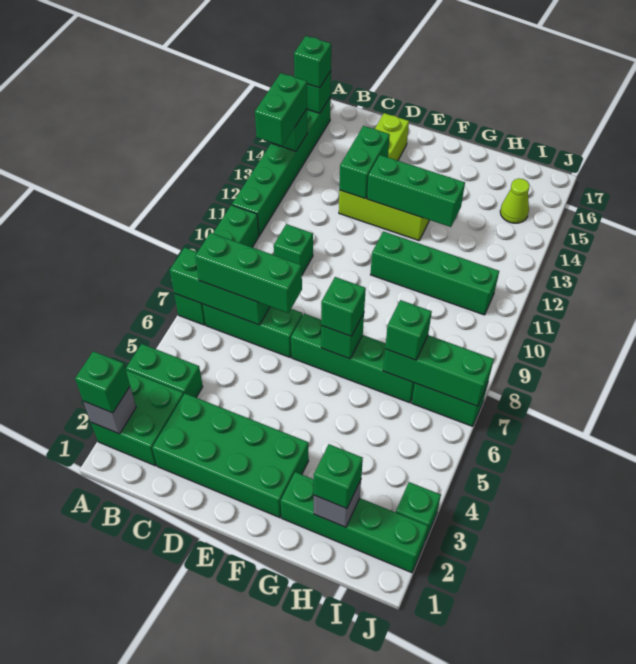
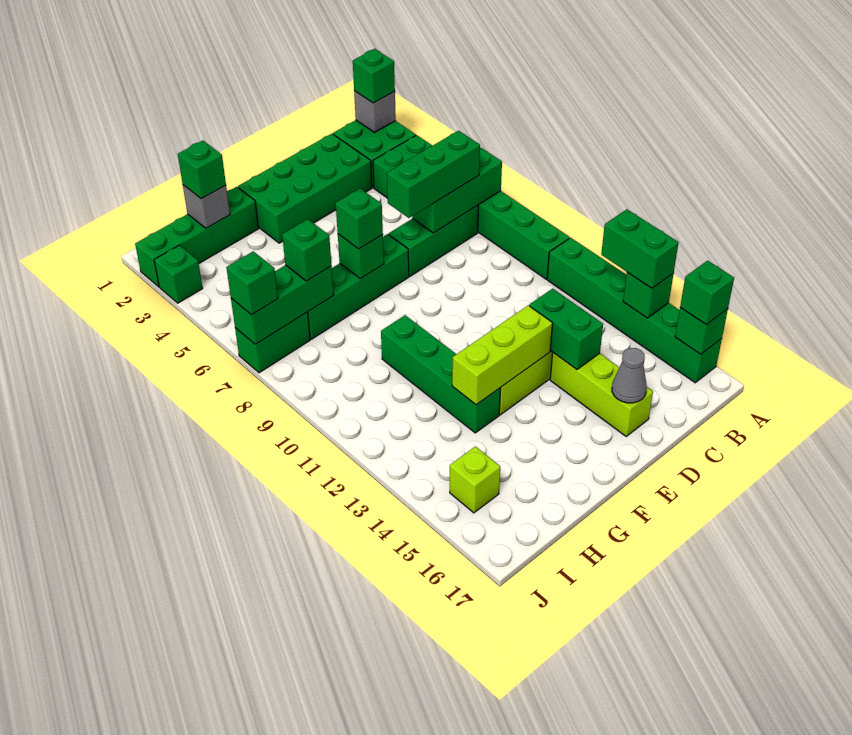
green brick C10 level 1 -> green brick J7 level 3
none -> grey cone D16 level 2
green brick E13:G13 level 2 -> lime brick E13:G13 level 2
green brick F11:I11 level 1 -> green brick G10:G13 level 1
lime cone I15 level 1 -> lime brick I15 level 1

